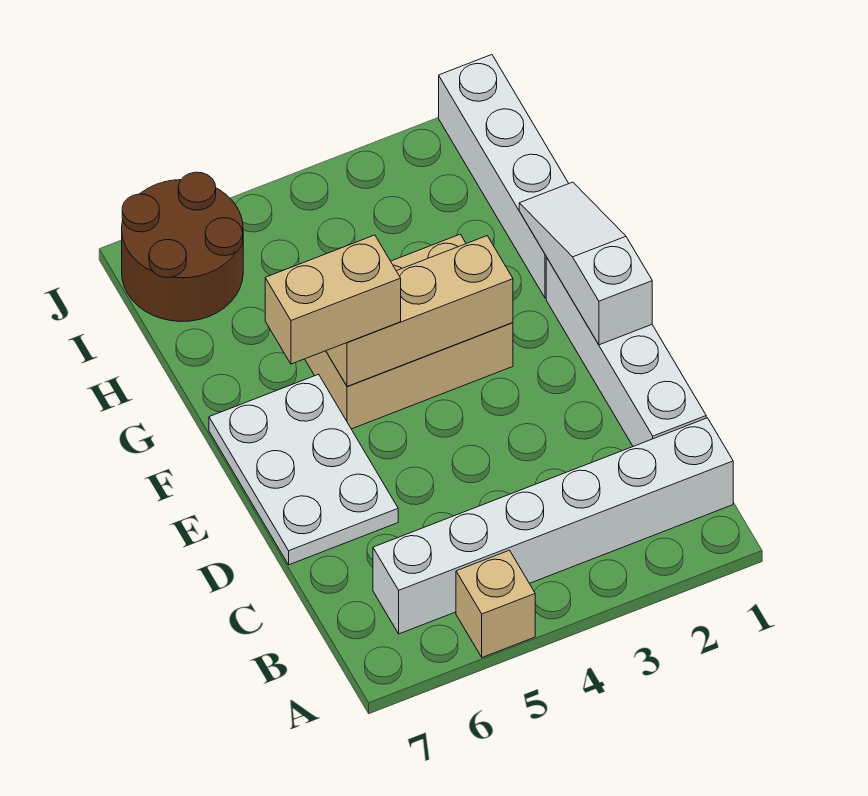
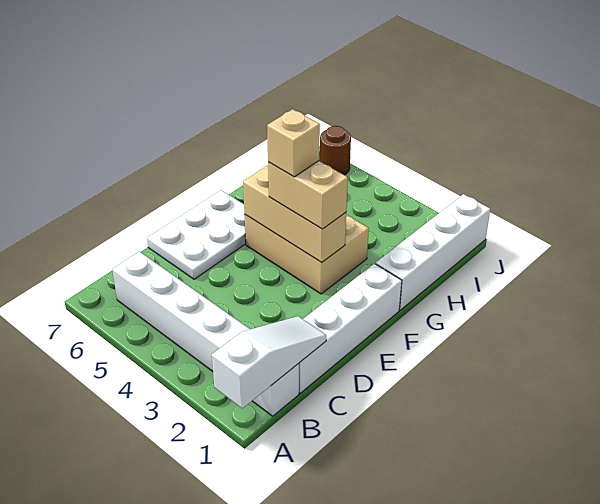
tan brick A5 level 1 -> tan brick F4 level 4
white slope E1:G1 level 2 top E -> white slope A1:C1 level 2 top A
tan brick F5:F6 level 3 -> tan brick F3:F4 level 3
brown round brick I6:J7 level 1 -> brown round brick J6 level 1

